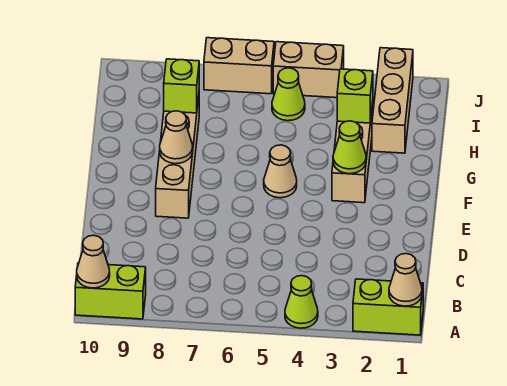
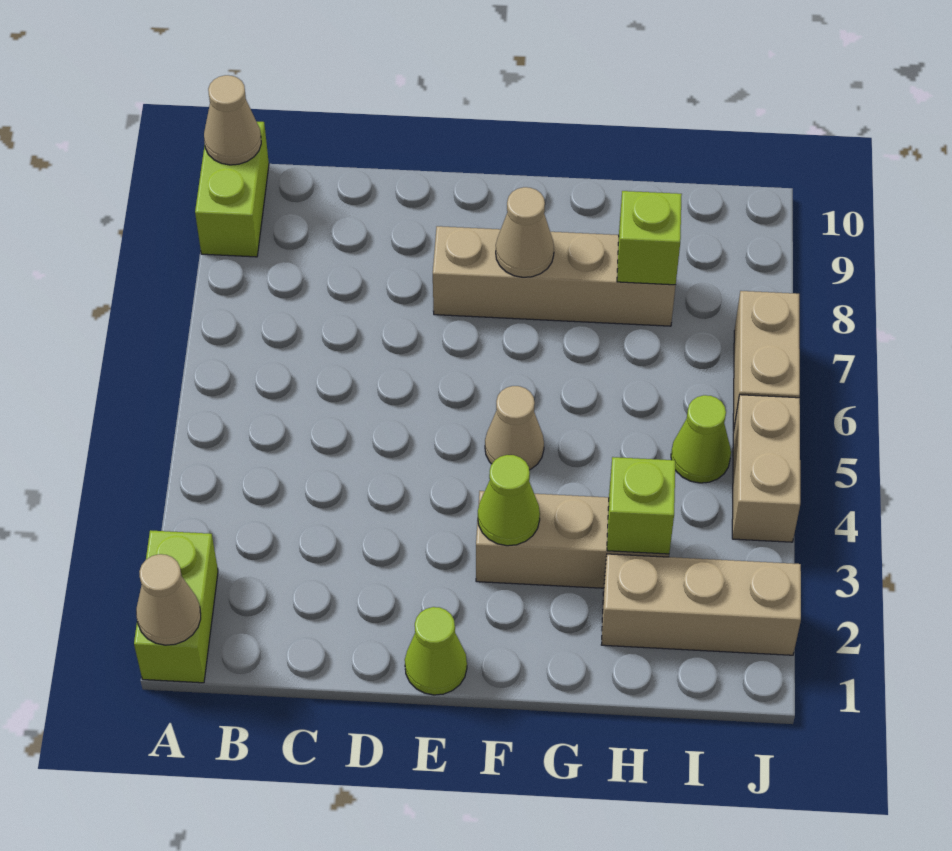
lime cone A4 level 1 -> lime cone E1 level 1

